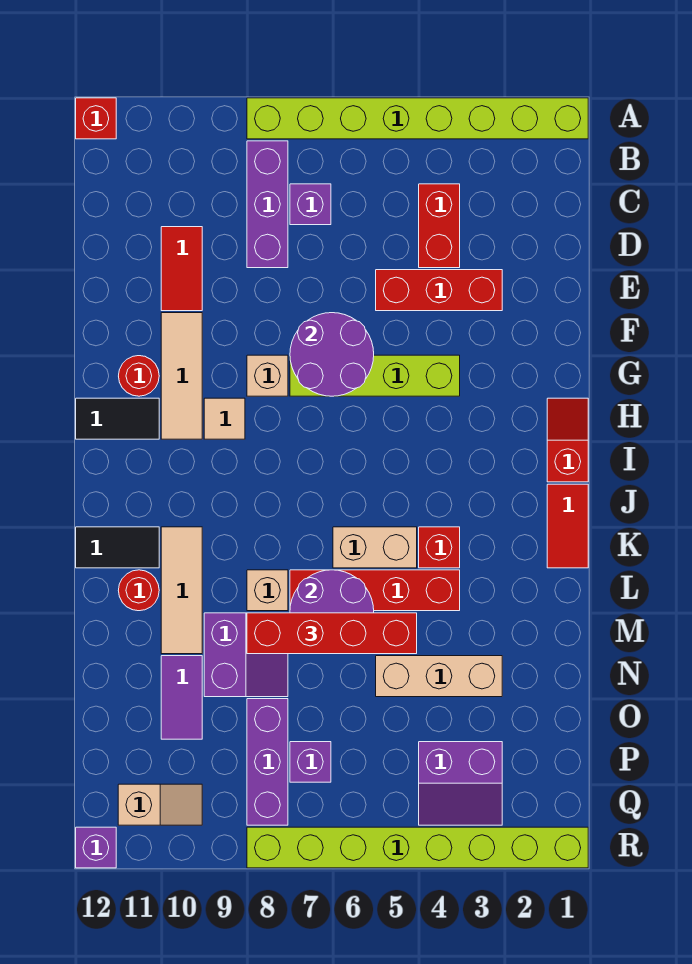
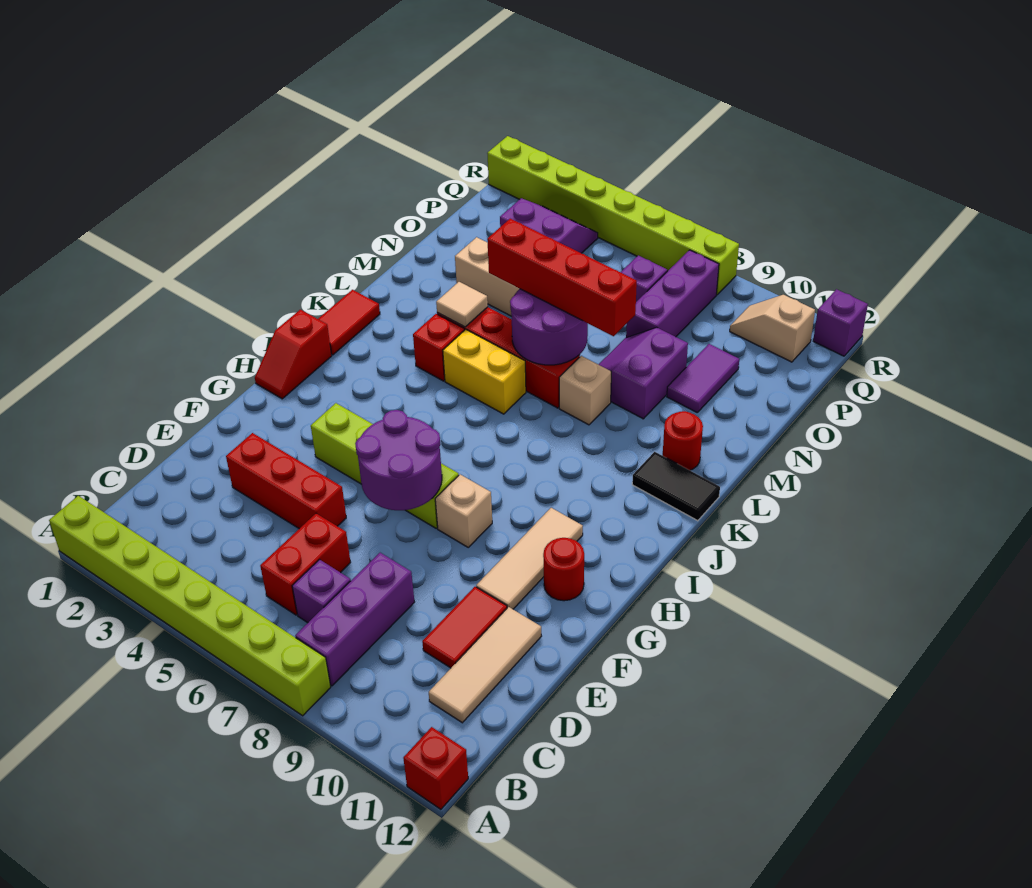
red brick C4:D4 level 1 -> red brick C6:D6 level 1
tan tile H9 level 1 -> tan tile L4 level 2
black tile H11:H12 level 1 -> none
tan brick K5:K6 level 1 -> yellow brick K5:K6 level 1
tan tile K10:M10 level 1 -> tan tile C11:E11 level 1

